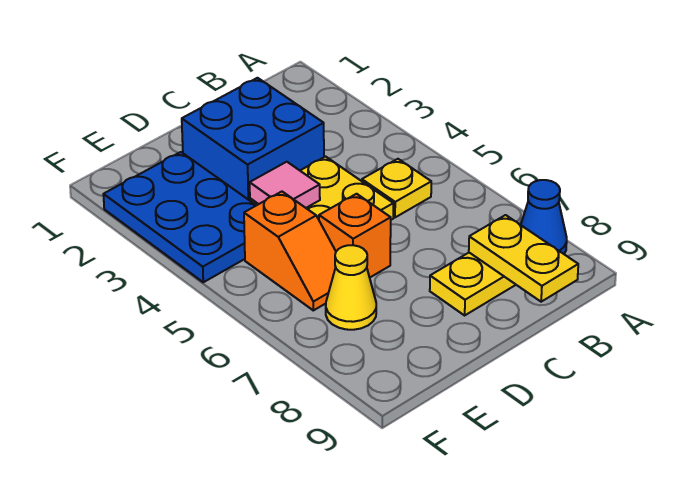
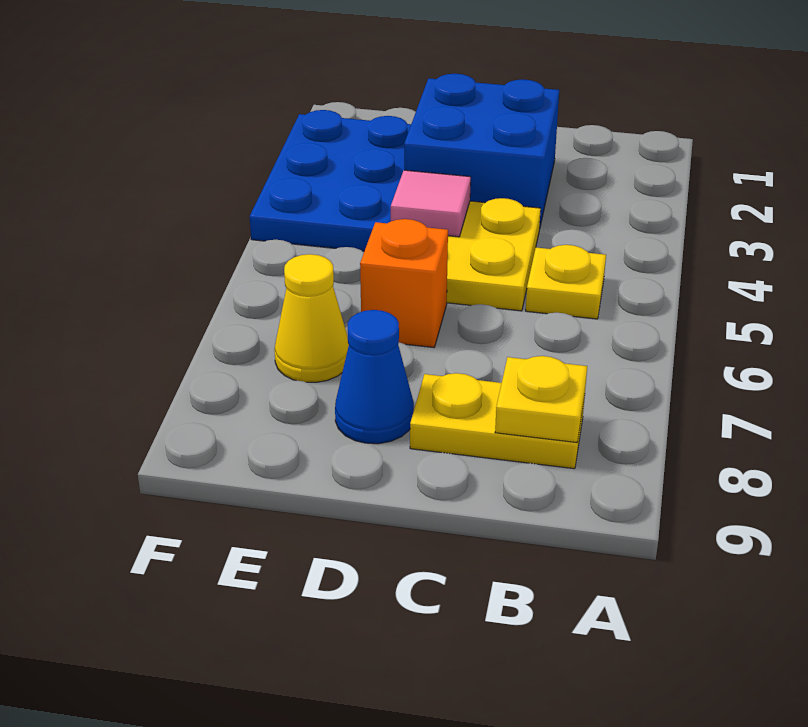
blue cone A8 level 1 -> blue cone D8 level 1
yellow plate B8:B9 level 2 -> yellow plate B8 level 2
orange slope E5:E6 level 1 top 5 -> none

